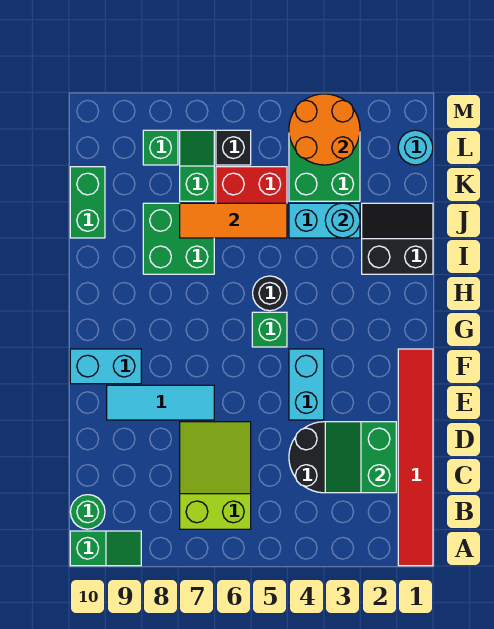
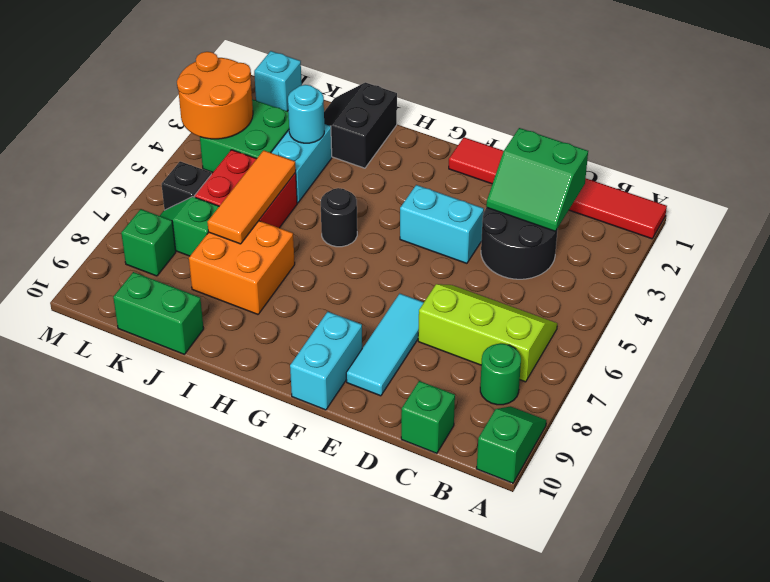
lime slope B6:D7 level 1 top B -> lime slope B6:D7 level 1 top 7
green round brick B10 level 1 -> green round brick B8 level 1
green brick G5 level 1 -> green brick C10 level 1
green brick I7:J8 level 1 -> orange brick I7:J8 level 1
cyan round brick L1 level 1 -> cyan brick L1 level 1

